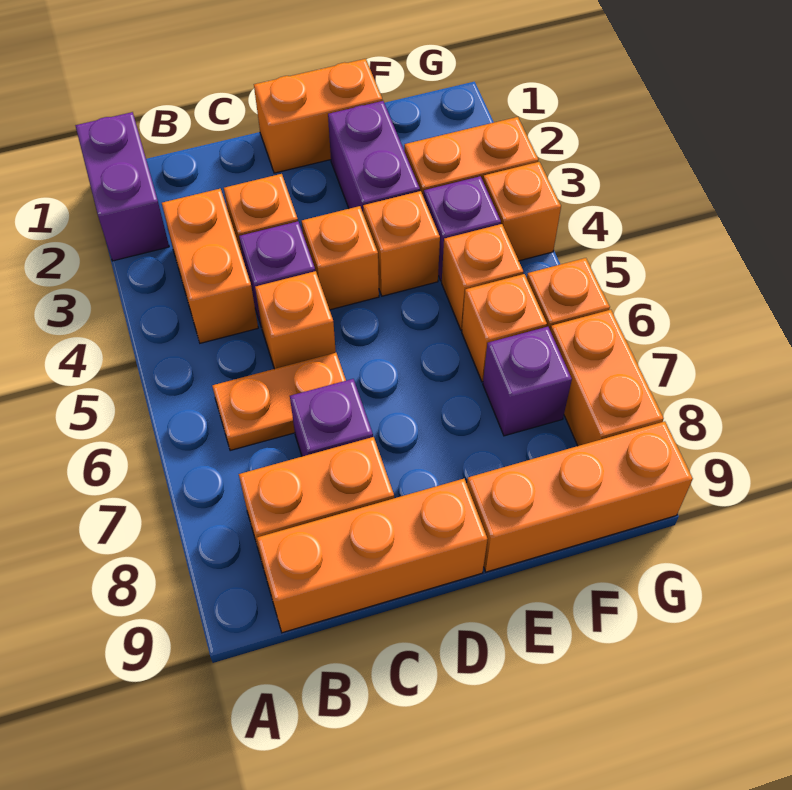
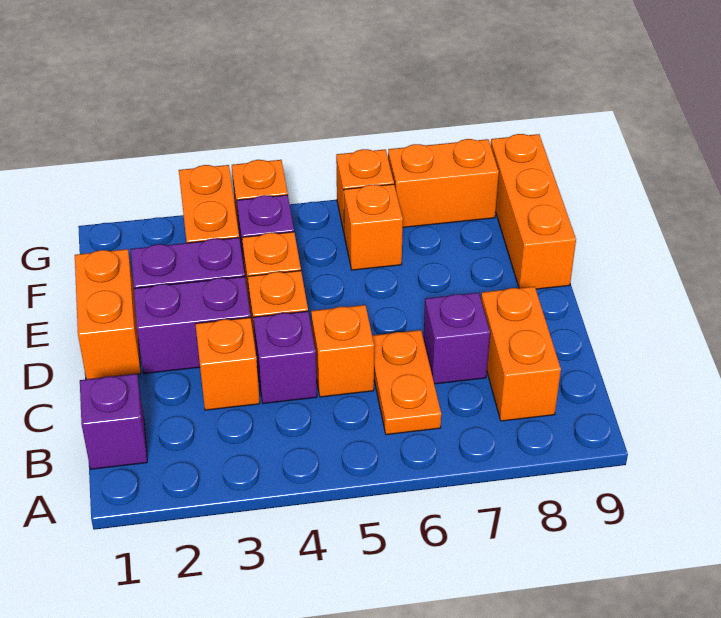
purple brick A1:A2 level 1 -> purple brick D2:D3 level 1
orange brick B3:B4 level 1 -> none
orange brick B9:D9 level 1 -> none
orange brick F5 level 1 -> none
purple brick F7 level 1 -> purple brick B1 level 1

